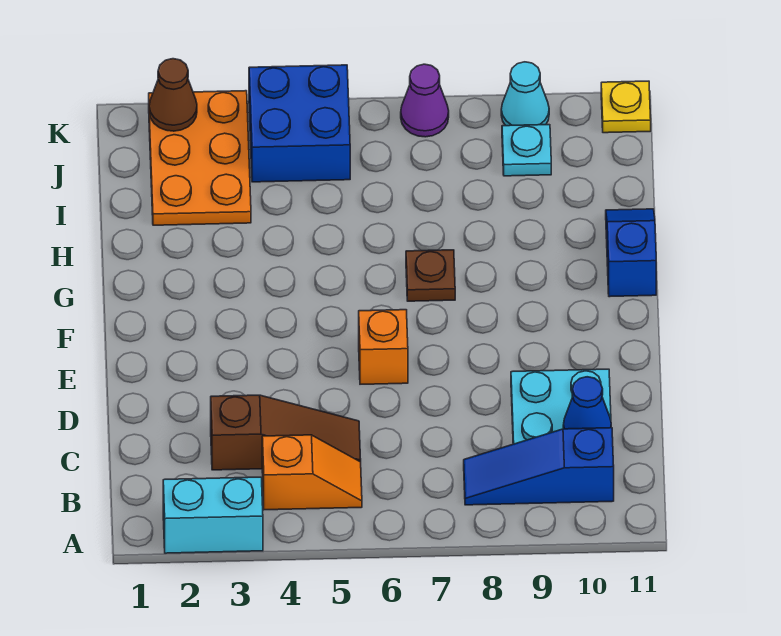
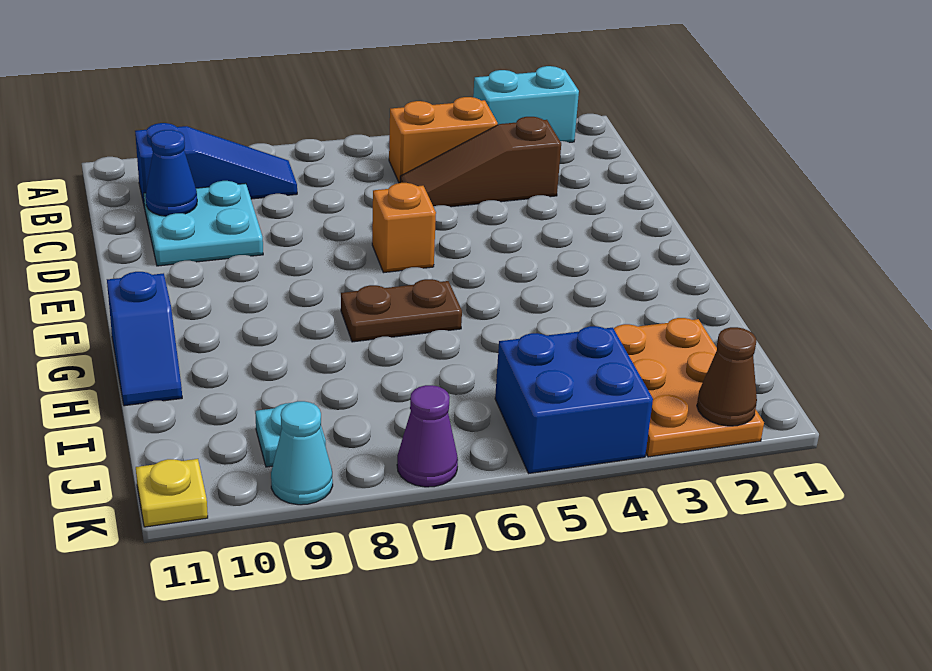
orange slope B4:B5 level 1 top 4 -> orange brick B4:B5 level 1
brown plate G7 level 1 -> brown plate G6:G7 level 1

